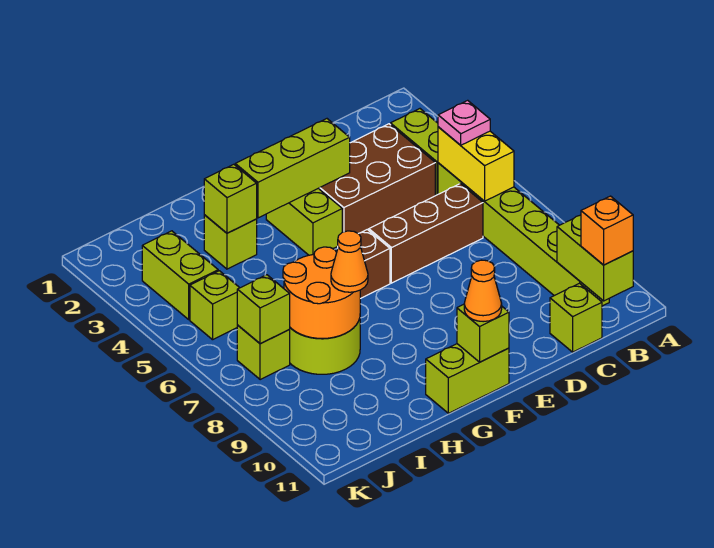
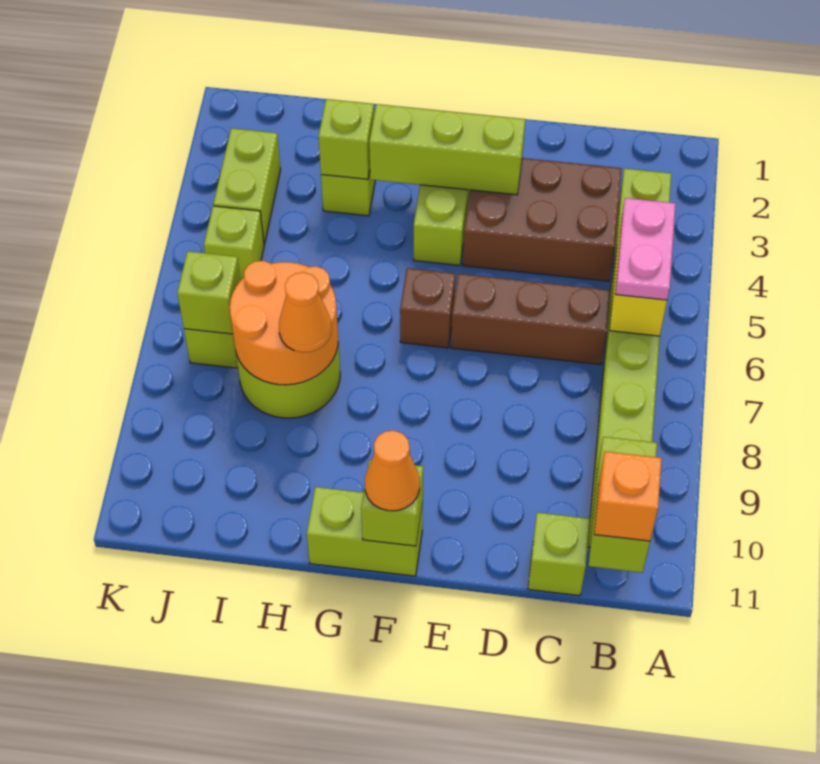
pink plate B5 level 3 -> pink plate B5:B6 level 3

